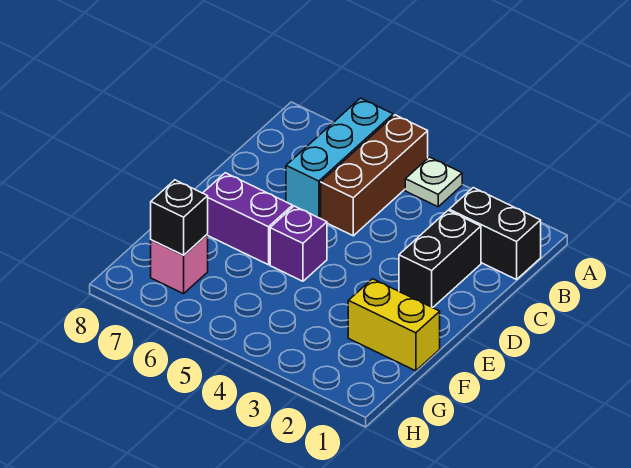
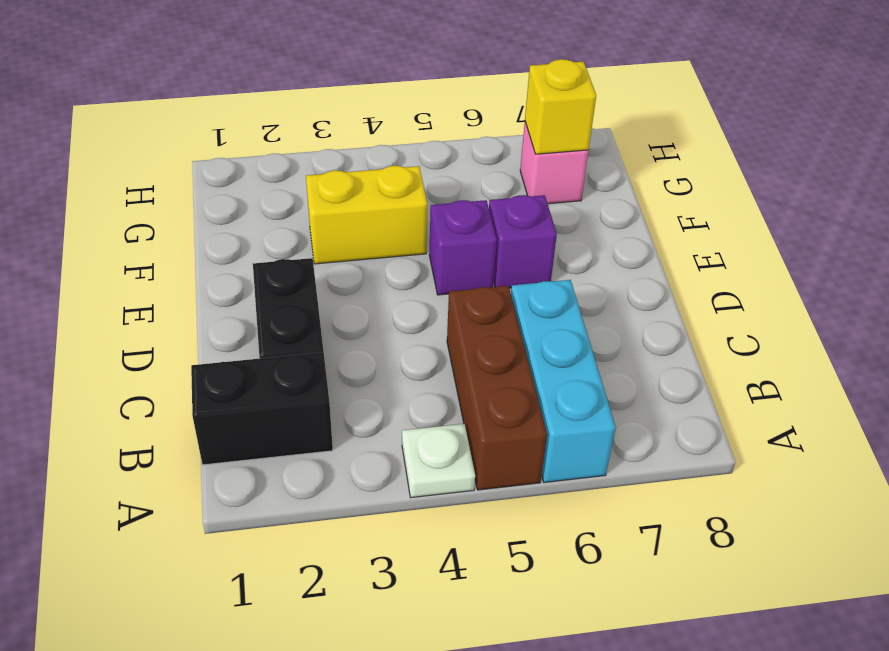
purple brick E6:E7 level 1 -> purple brick E6 level 1
yellow brick F1:F2 level 1 -> yellow brick F3:F4 level 1
black brick G7 level 2 -> yellow brick G7 level 2

